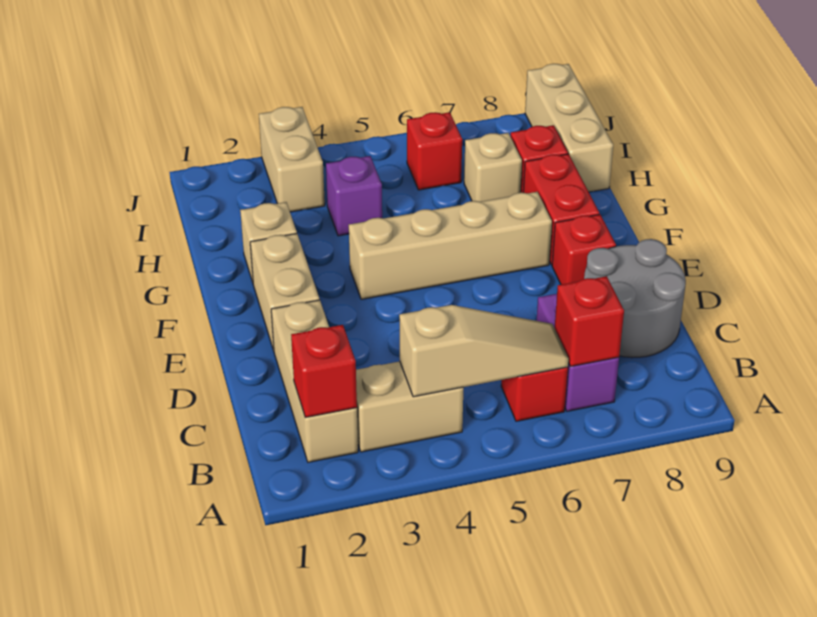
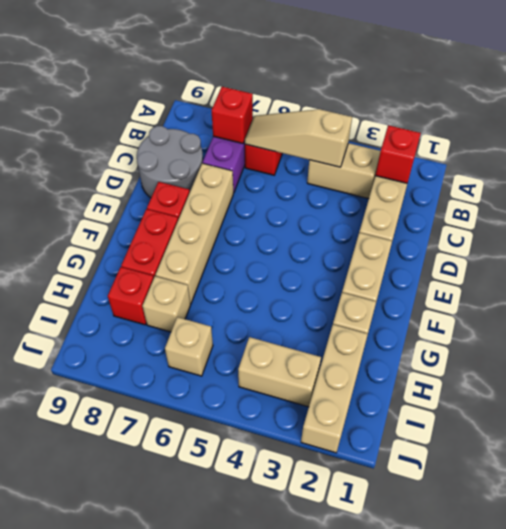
tan brick F4:F7 level 1 -> tan brick D7:G7 level 1
purple brick H4 level 1 -> none
tan brick H9:J9 level 1 -> tan brick H2:J2 level 1
tan brick I3:J3 level 1 -> tan brick I3:I4 level 1
red brick I6 level 1 -> tan brick I6 level 1

